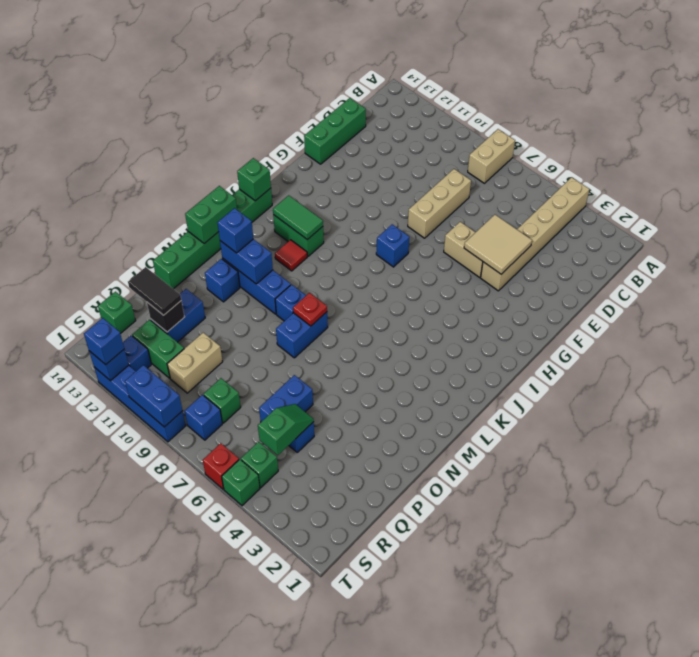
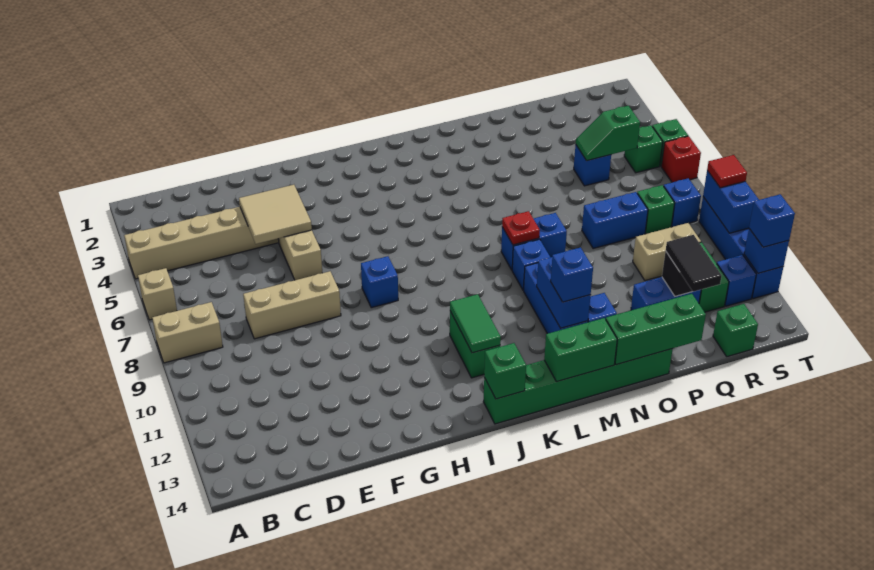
none -> tan brick A6 level 1
green brick D14:F14 level 1 -> green brick N14:P14 level 2
red tile K11 level 1 -> red tile T9 level 3
blue brick P6:Q6 level 1 -> blue brick P8:Q8 level 1

